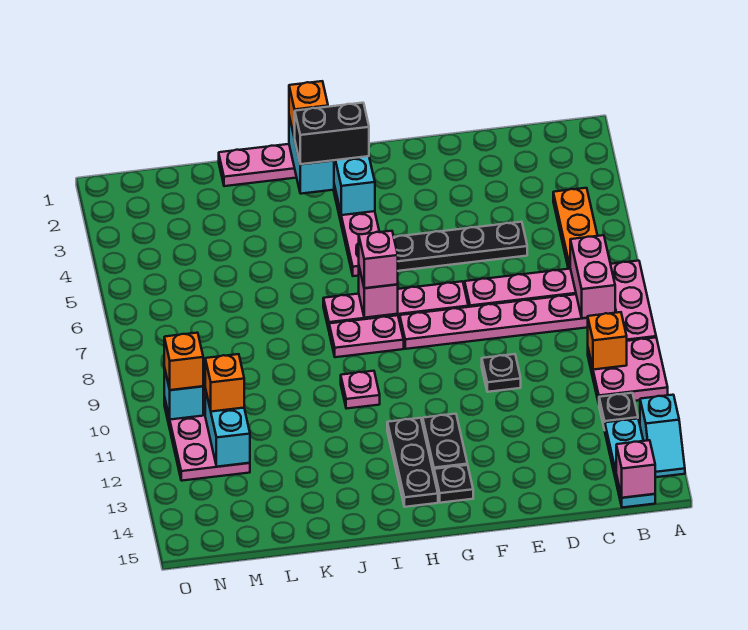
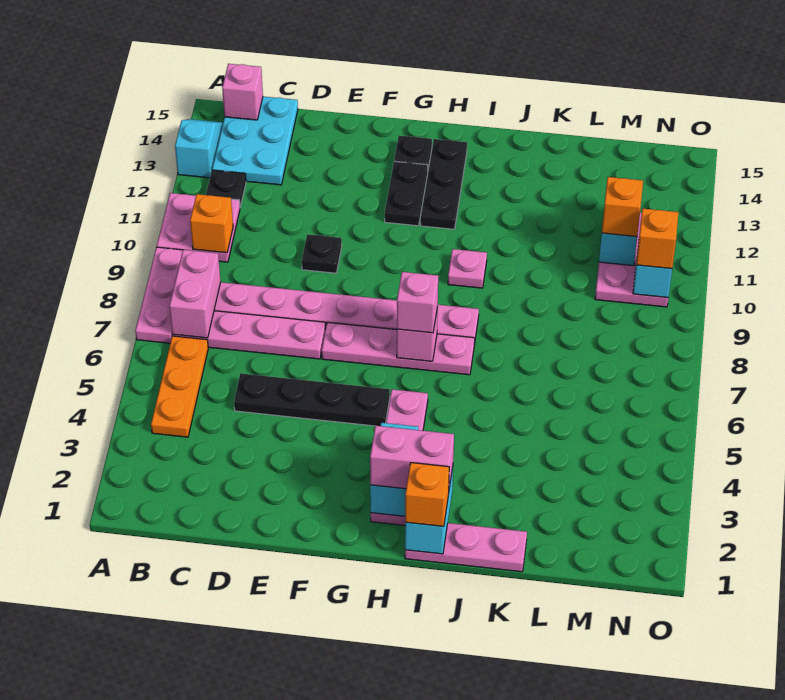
cyan plate B13:B15 level 1 -> cyan plate B13:C15 level 1
black brick H2:I2 level 3 -> pink brick H2:I2 level 3

